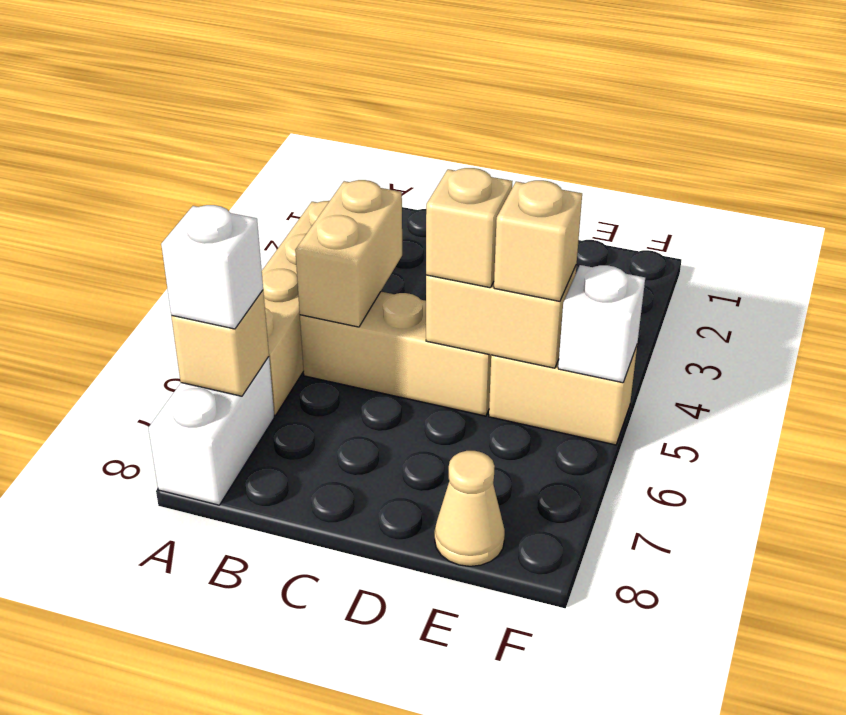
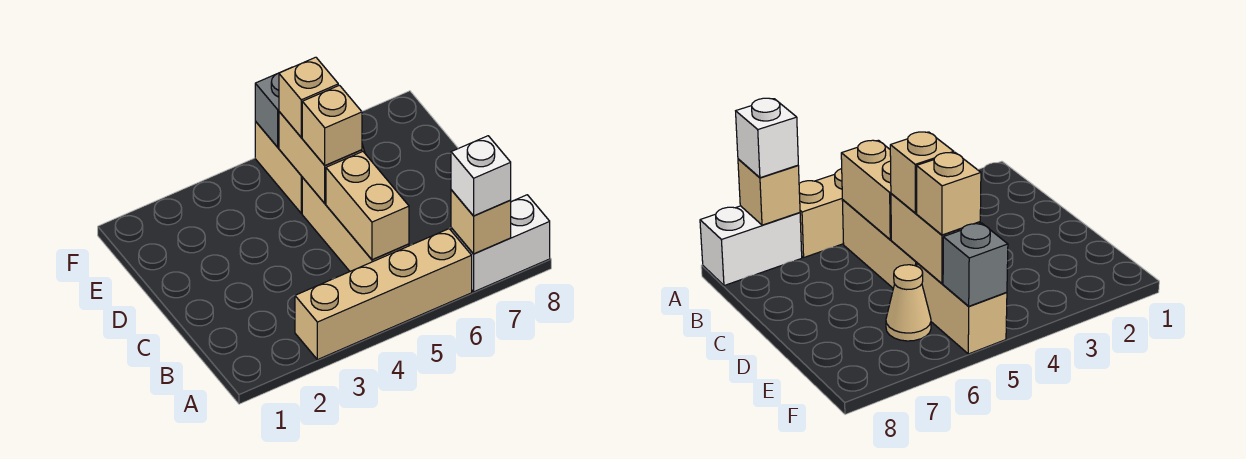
tan brick B4:B5 level 2 -> tan brick B5:C5 level 2
tan cone E8 level 1 -> tan cone E6 level 1
white brick F5 level 2 -> grey brick F5 level 2

